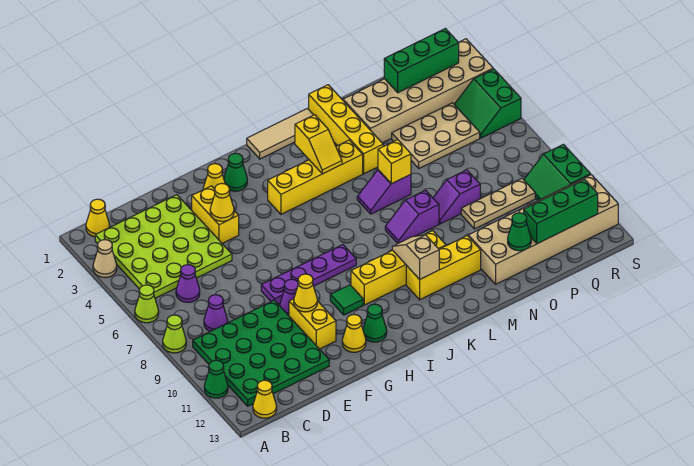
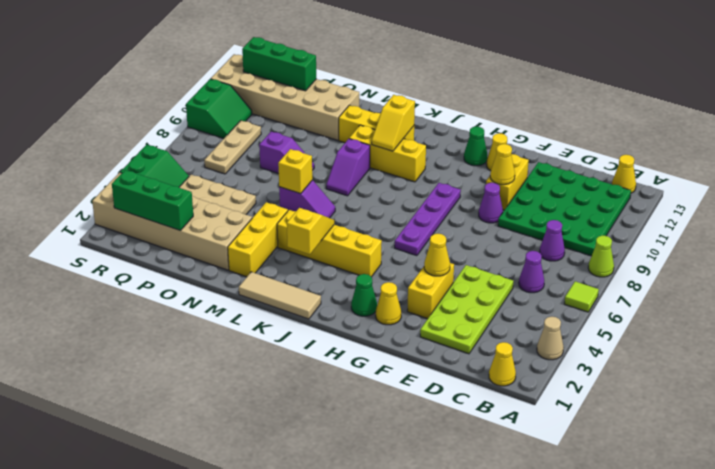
lime cone A6 level 1 -> lime tile A6 level 1
green cone A11 level 1 -> none
lime plate B2:E5 level 1 -> lime plate D2:E5 level 1
purple plate F8:I8 level 1 -> purple plate H6:H9 level 1
green tile H10 level 1 -> none
yellow brick I10:L10 level 1 -> yellow brick J10:L10 level 1
tan slope K10:K11 level 2 top 11 -> yellow slope K10:K11 level 2 top 11
purple slope L8:M8 level 1 top M -> purple slope L8:L9 level 1 top 9
yellow brick M1:M4 level 1 -> yellow brick M2:M4 level 1
tan plate O9:Q9 level 1 -> tan plate Q7:Q9 level 1
green cone O12 level 2 -> none

